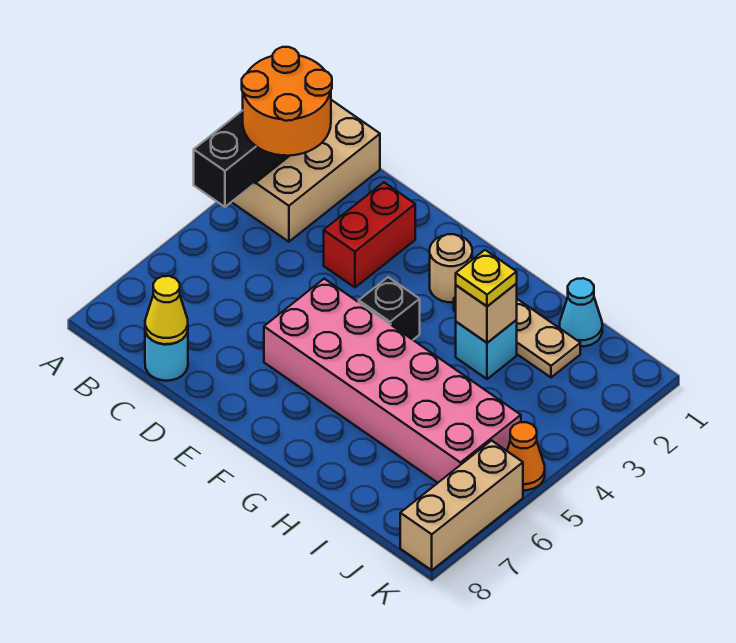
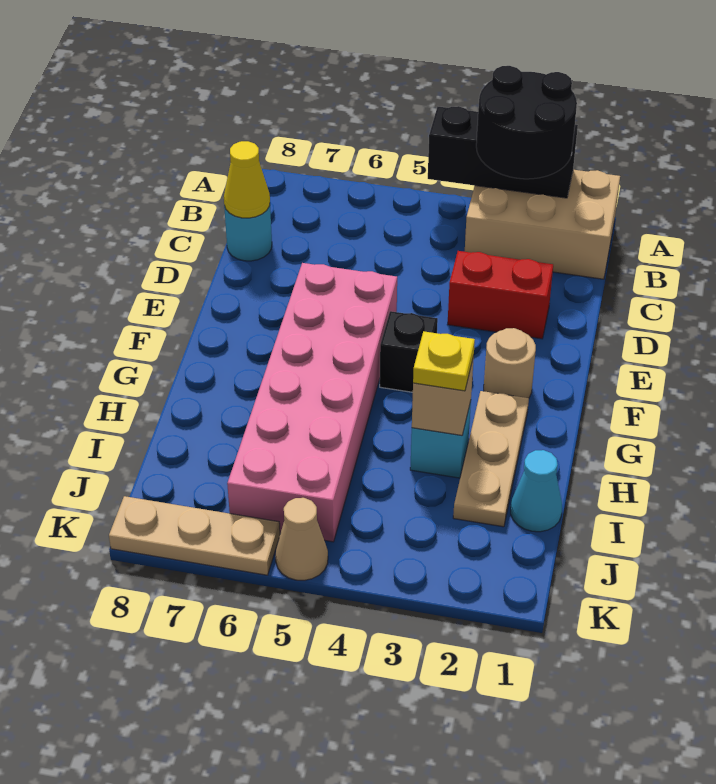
orange round brick A2:B3 level 3 -> black round brick A2:B3 level 3
orange cone K5 level 1 -> tan cone K5 level 1
tan brick K6:K8 level 1 -> tan plate K6:K8 level 1

